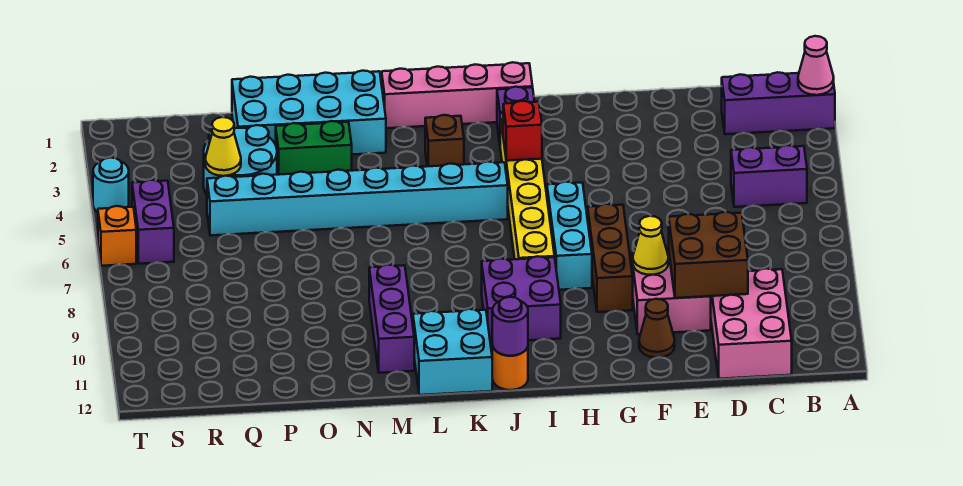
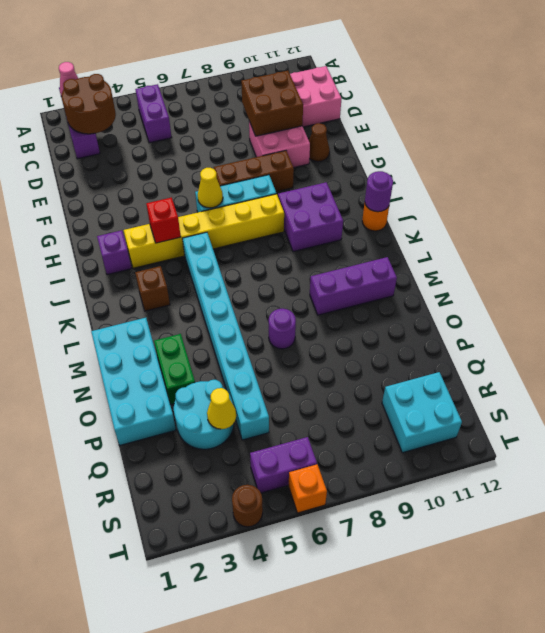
none -> brown round brick B2:C3 level 2
yellow cone F9 level 2 -> yellow cone H6 level 2
pink brick I1:L1 level 1 -> none
cyan brick K11:L12 level 1 -> cyan brick R10:S11 level 1
none -> purple round brick N7 level 1
cyan round brick T4 level 1 -> brown round brick T4 level 1

